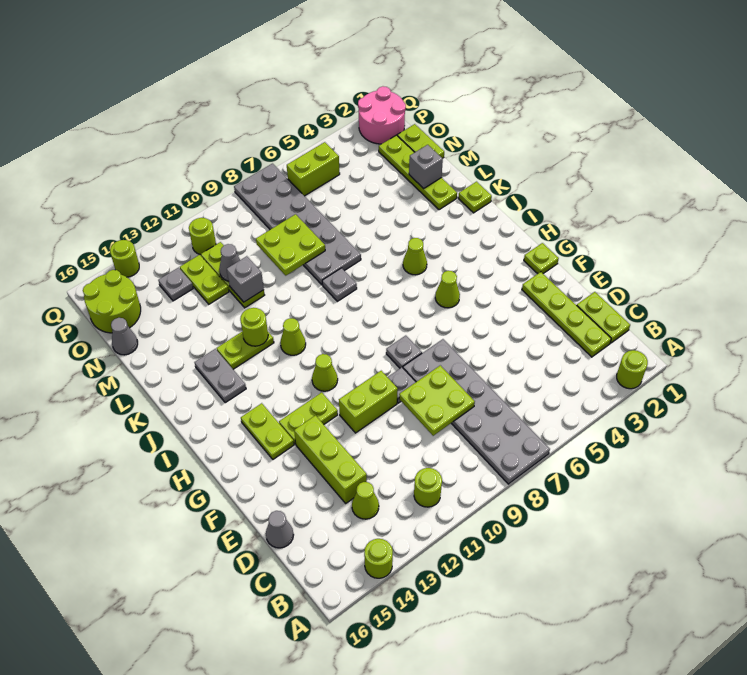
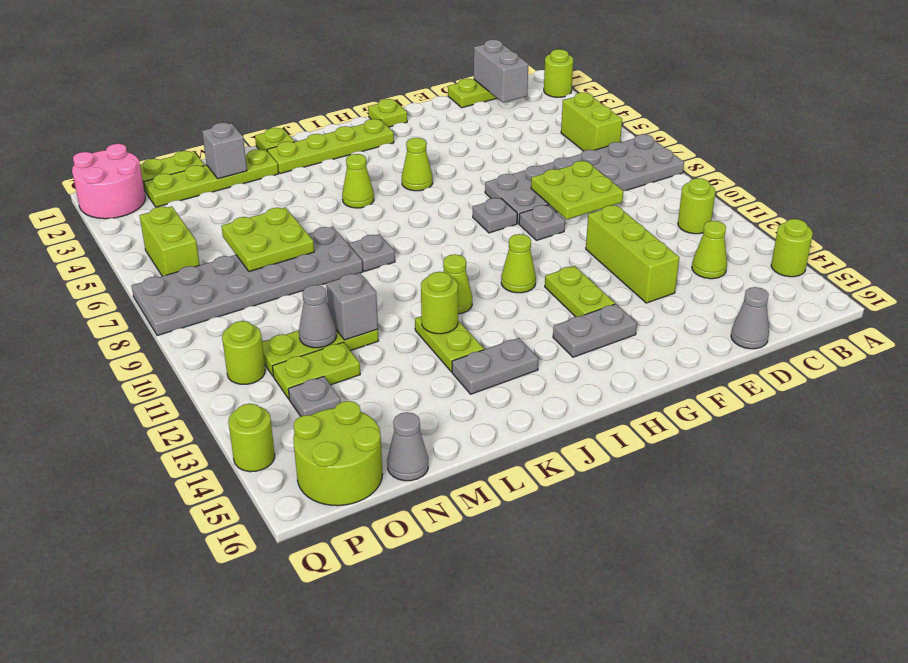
none -> grey brick C1:C2 level 2
lime plate C2:F2 level 1 -> lime plate H2:K2 level 1
lime brick D13:F13 level 1 -> lime brick E11:E13 level 1
lime brick F10:F11 level 1 -> lime brick B5:B6 level 1
lime plate G14:H14 level 1 -> grey plate G14:H14 level 1
lime plate M8:N9 level 2 -> lime plate M6:N7 level 2

